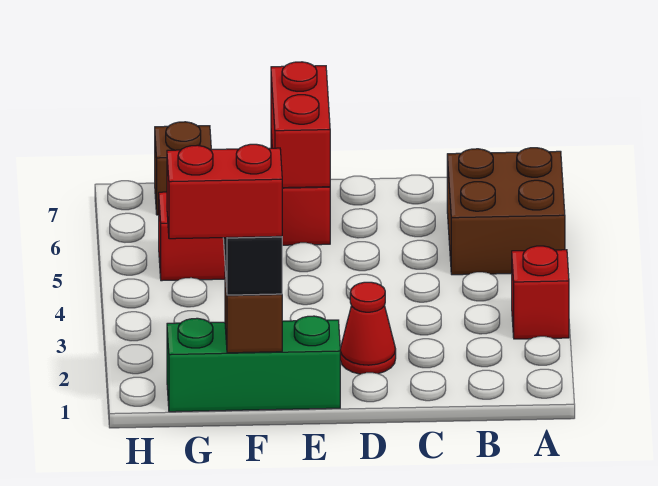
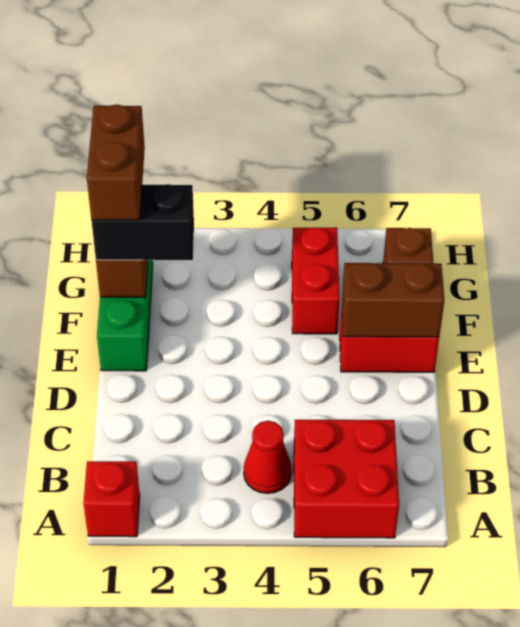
red brick A3 level 1 -> red brick A1 level 1
brown brick A5:B6 level 1 -> red brick A5:B6 level 1
red cone D2 level 1 -> red cone B4 level 1
red brick E6:E7 level 2 -> brown brick E6:E7 level 2
red brick F1:G1 level 4 -> brown brick F1:G1 level 4

